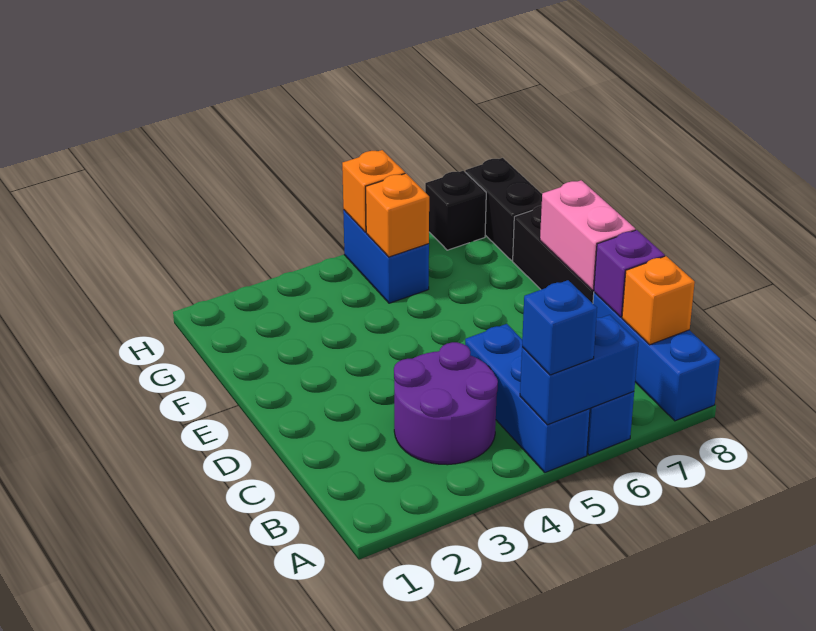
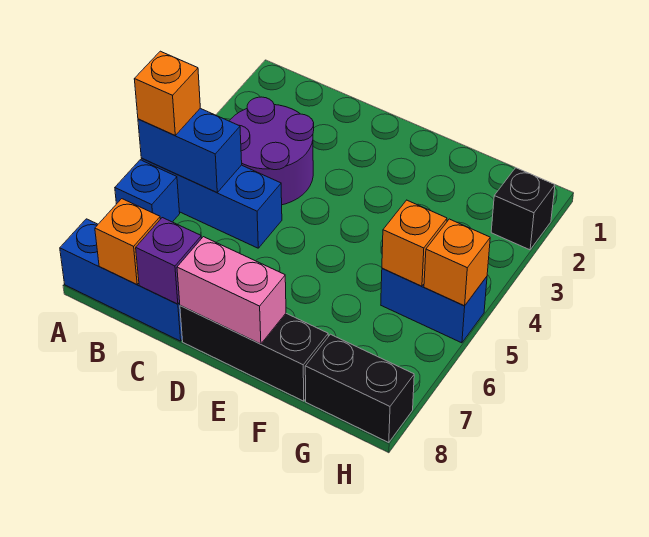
blue brick A5:A6 level 2 -> blue brick A5:B5 level 2
blue brick A5 level 3 -> orange brick A5 level 3
black brick H7 level 1 -> black brick H2 level 1

